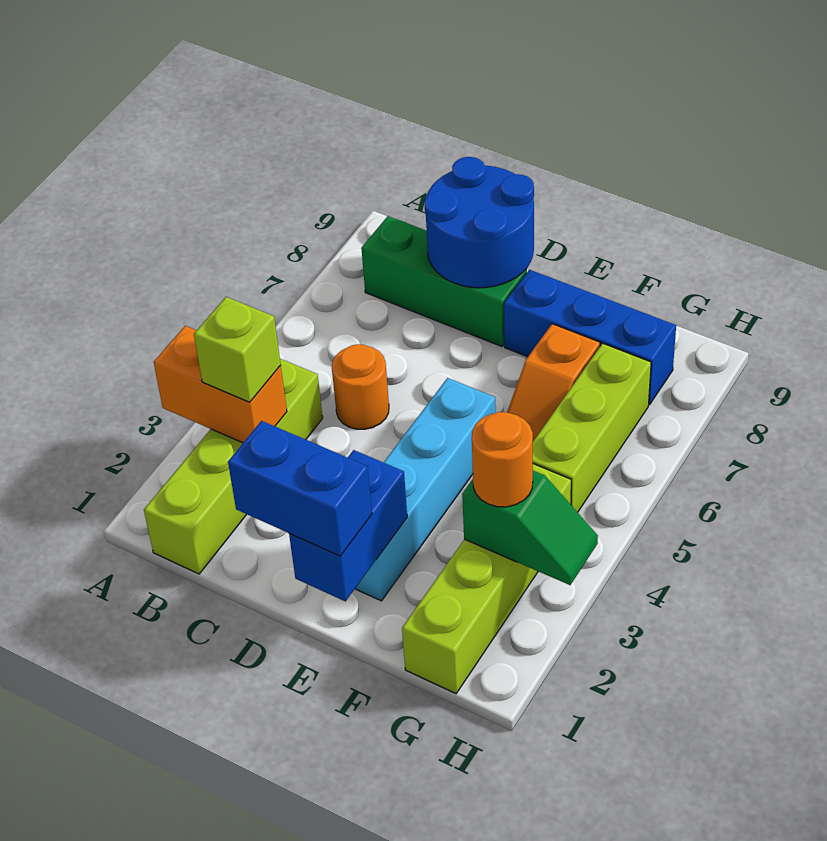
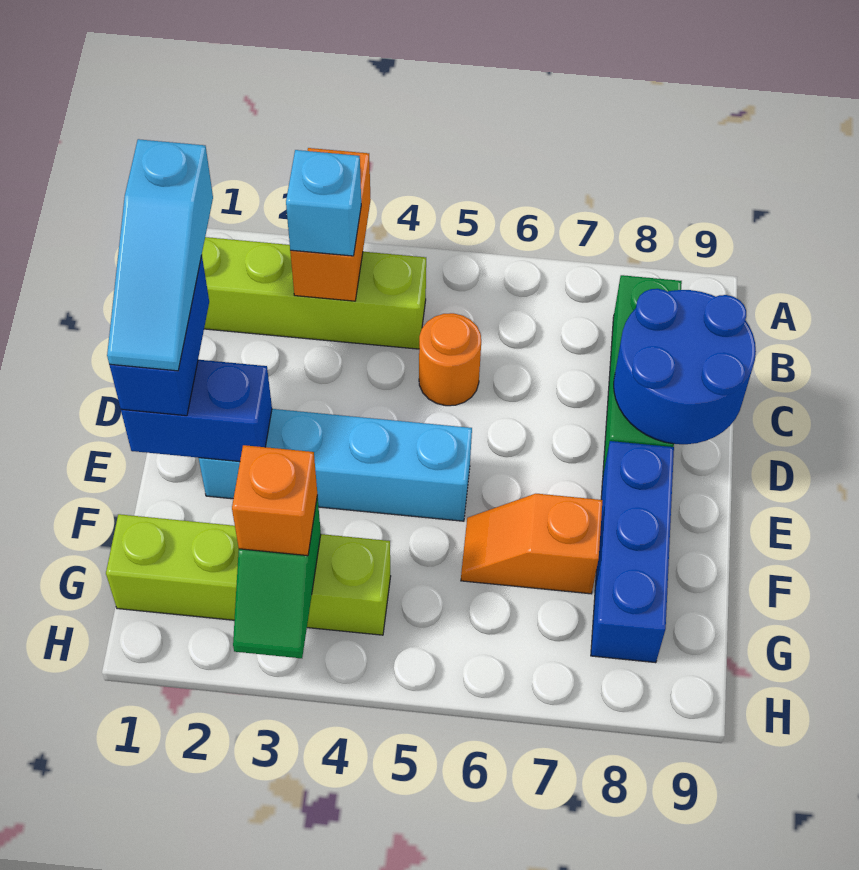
lime brick B3 level 3 -> cyan brick B3 level 3
none -> cyan slope C1:E1 level 4 top C
orange round brick G3 level 3 -> orange brick G3 level 3
lime brick G5:G7 level 1 -> none

